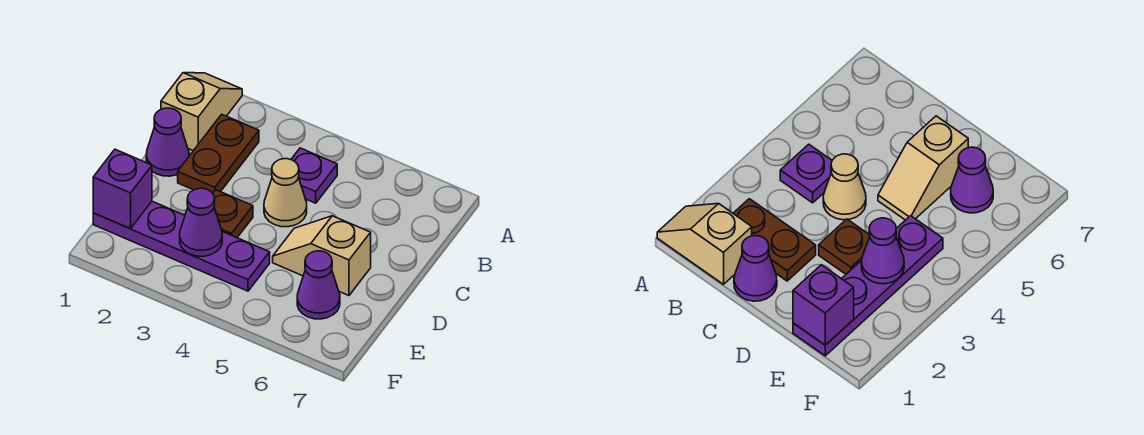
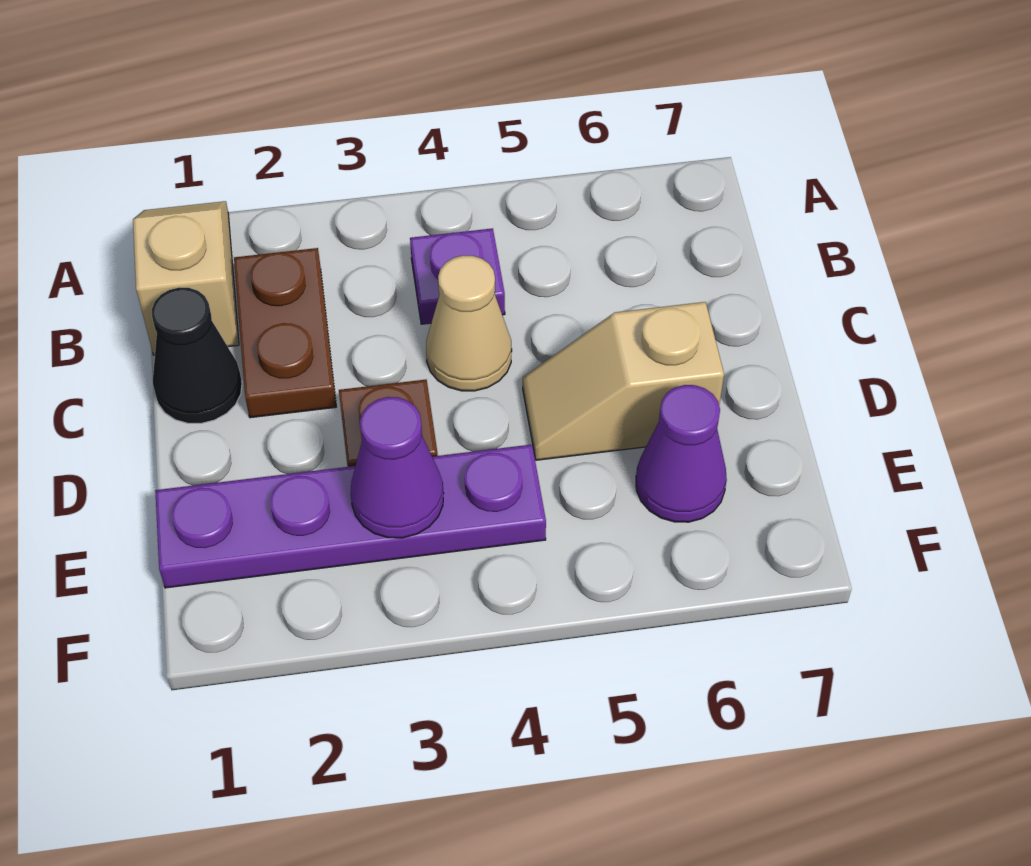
purple cone C1 level 1 -> black cone C1 level 1
purple brick E1 level 2 -> none

